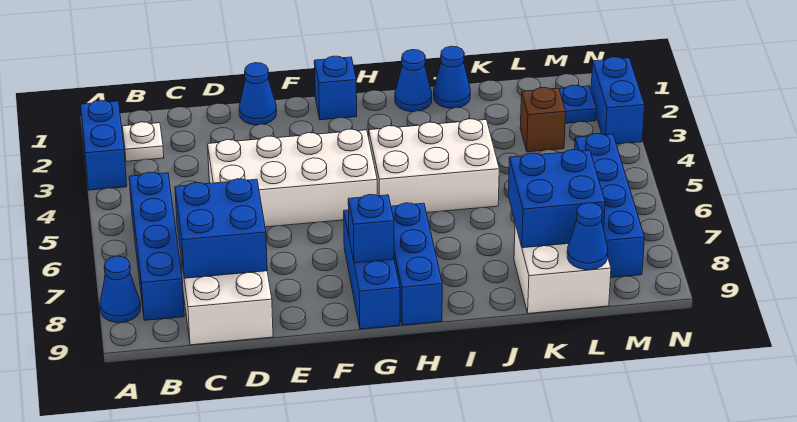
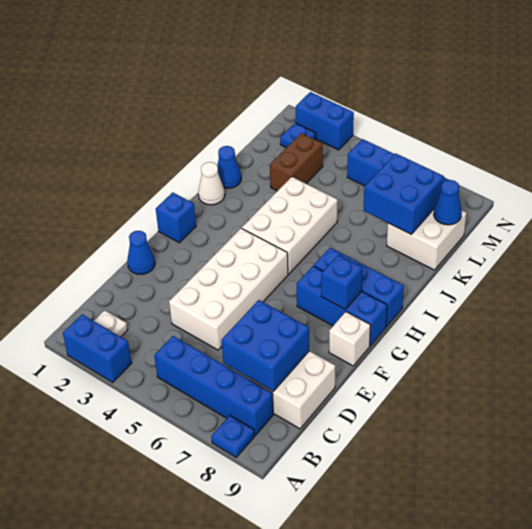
blue cone A8 level 1 -> blue plate A8 level 1
none -> white brick F9 level 1
blue cone I1 level 1 -> white cone I1 level 1
brown brick L3 level 1 -> brown brick K3:L3 level 1

